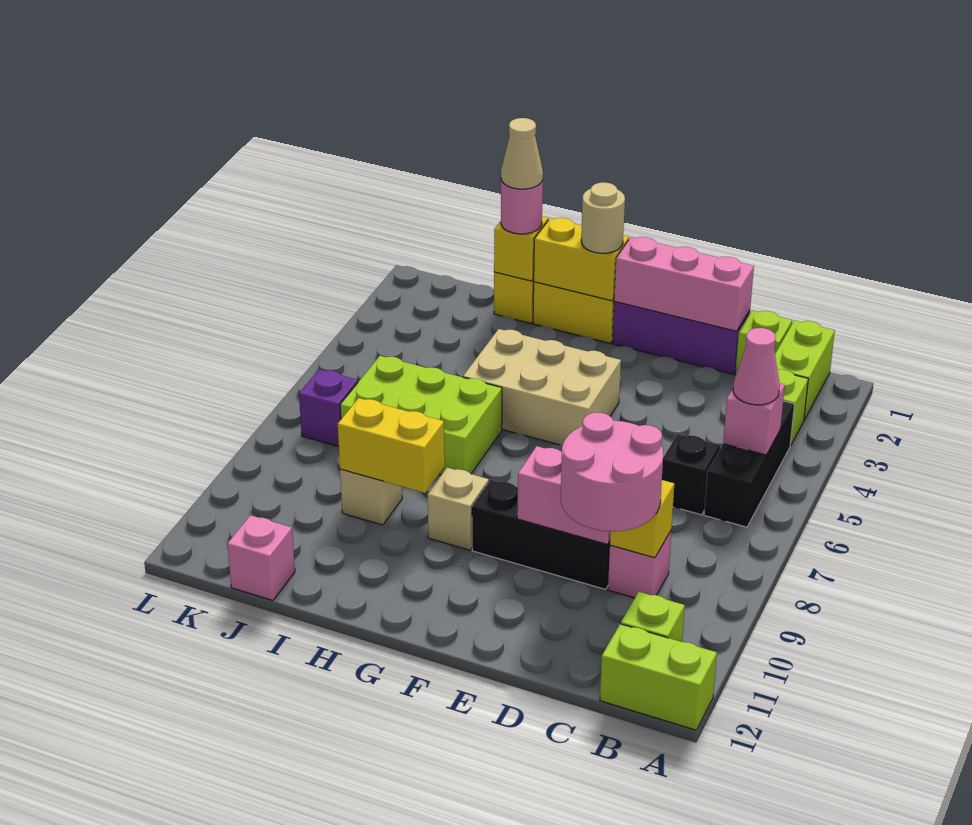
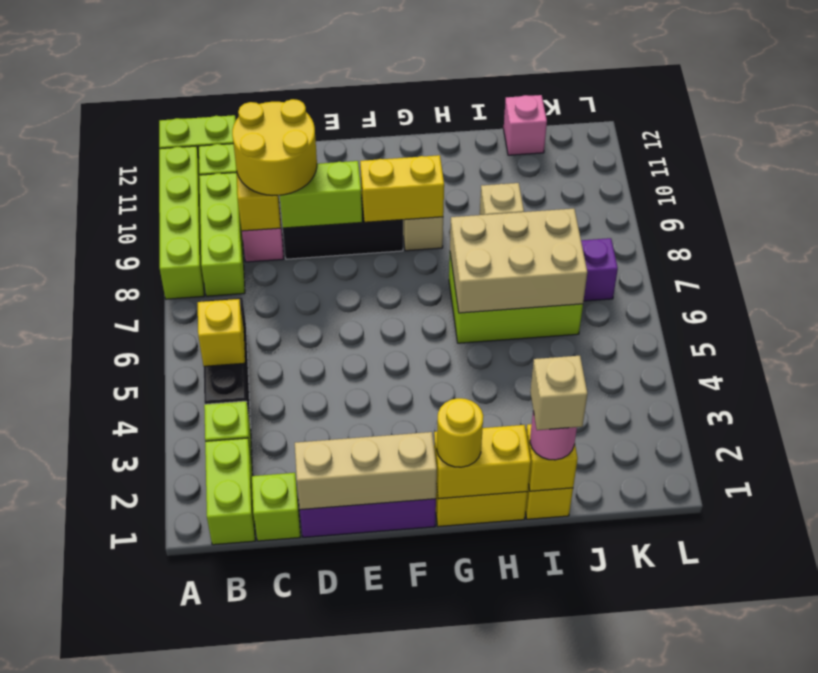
none -> lime brick A8:A11 level 1
pink brick B5 level 2 -> yellow brick B5 level 2
pink cone B5 level 3 -> none
none -> lime brick B8:B10 level 1
black brick C6 level 1 -> none
pink round brick C9:D10 level 3 -> yellow round brick C9:D10 level 3
pink brick D1:F1 level 2 -> tan brick D1:F1 level 2
pink brick D9:E9 level 2 -> lime brick D9:E9 level 2
tan brick F4:H5 level 1 -> tan brick H6:J7 level 2
tan round brick G1 level 3 -> yellow round brick G1 level 3
yellow brick H9:I9 level 2 -> yellow brick F9:G9 level 2
tan cone I1 level 4 -> tan brick I1 level 4

